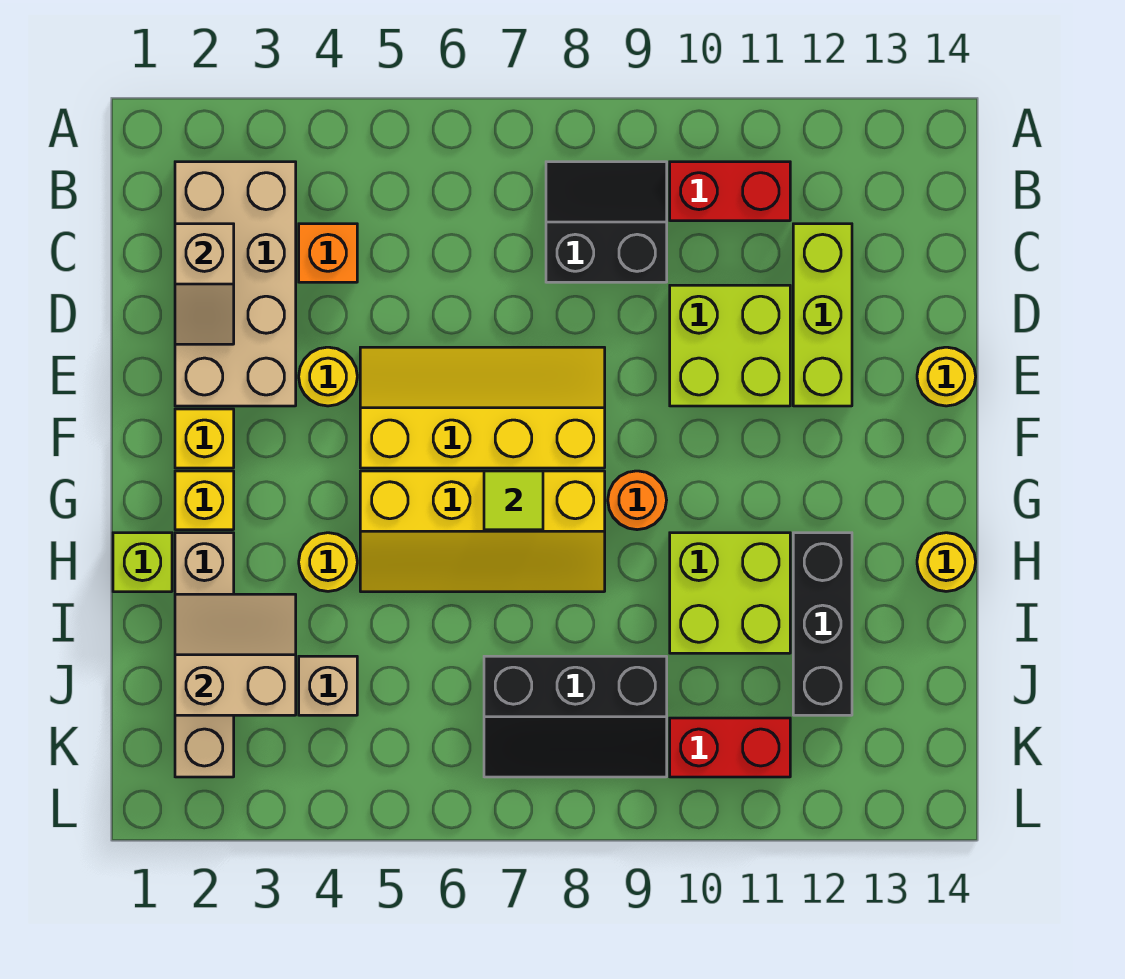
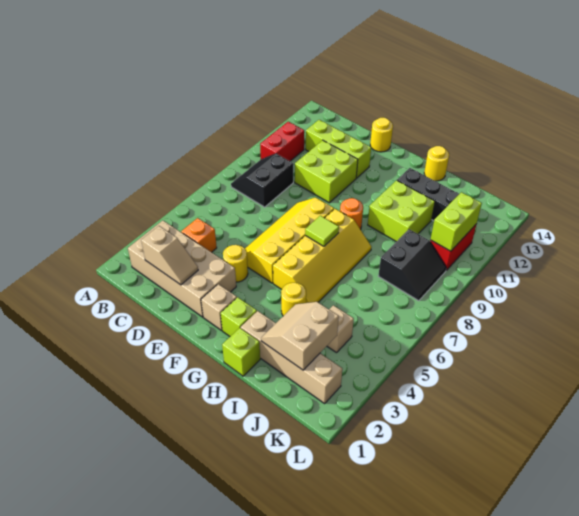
yellow brick F2 level 1 -> tan brick F2 level 1
yellow brick G2 level 1 -> lime brick G2 level 1
black slope J7:K9 level 1 top J -> black slope J8:K9 level 1 top J
none -> lime brick K10:K11 level 2

